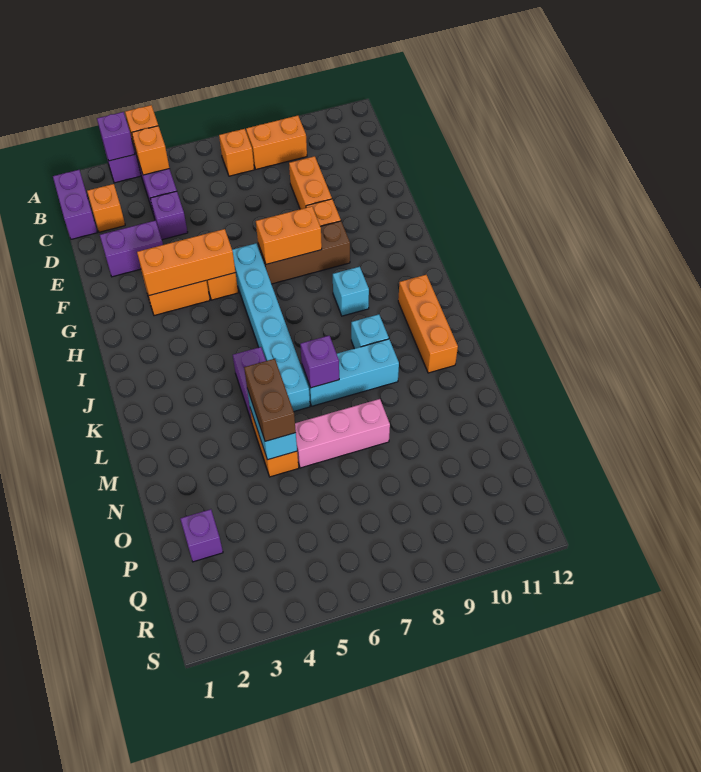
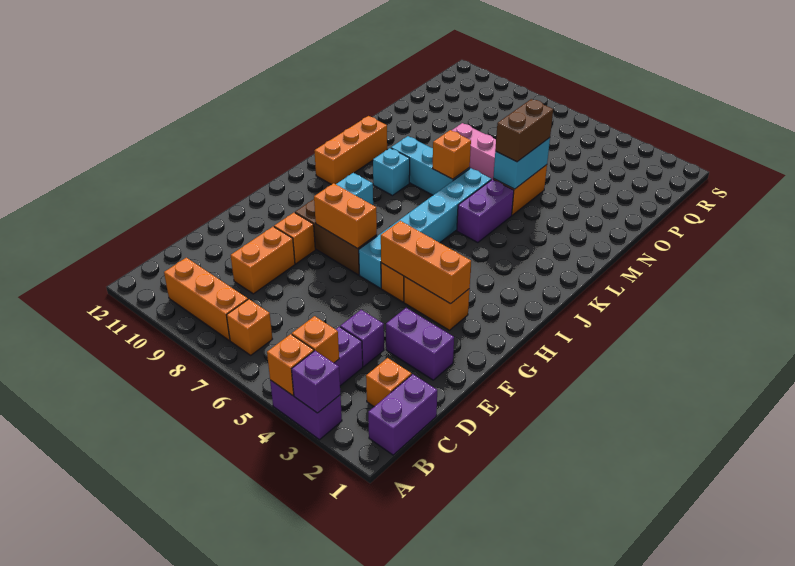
orange brick B8:B9 level 1 -> orange brick B8:B10 level 1
purple brick L7 level 2 -> orange brick L7 level 2
purple brick P2 level 1 -> none

